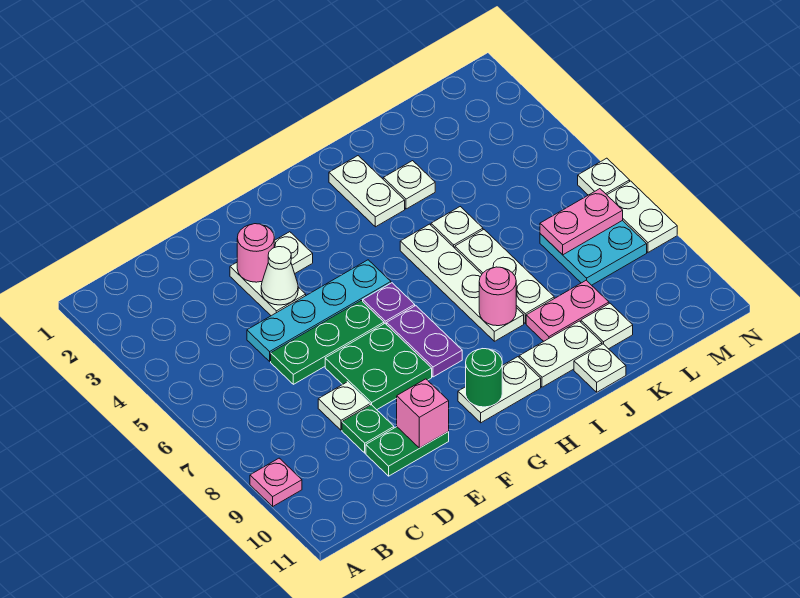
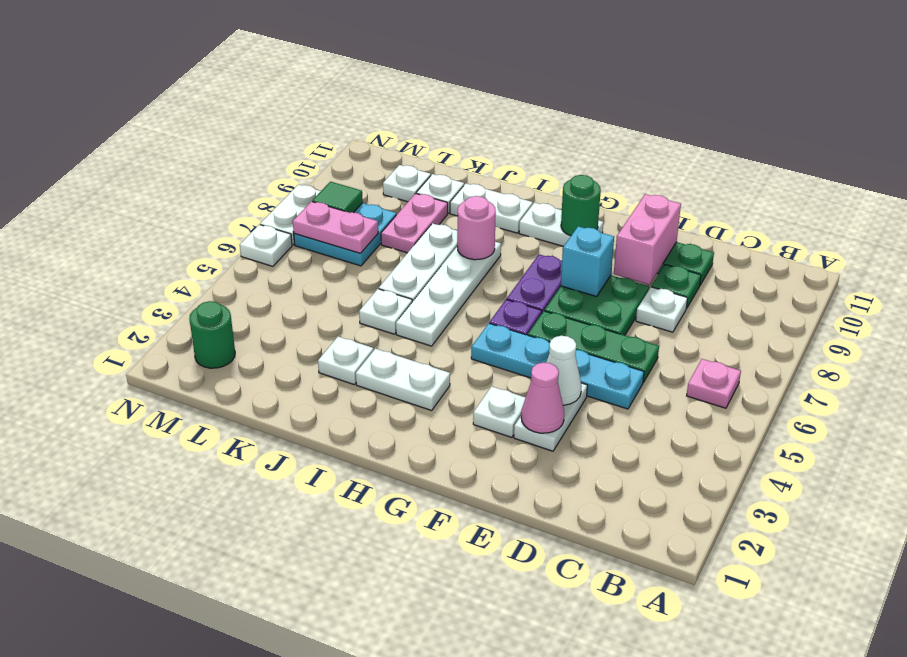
pink plate A9 level 1 -> pink plate B6 level 1
pink round brick E3 level 2 -> pink cone E3 level 2
pink brick E10 level 2 -> pink brick E9:E10 level 2
none -> cyan brick F8 level 2
white plate I2:I3 level 1 -> white plate H3:I3 level 1
pink plate J9:K9 level 1 -> pink plate K8:K9 level 1
white plate J11 level 1 -> white plate L10 level 1
none -> green round brick M2 level 1
none -> green tile M8 level 2

